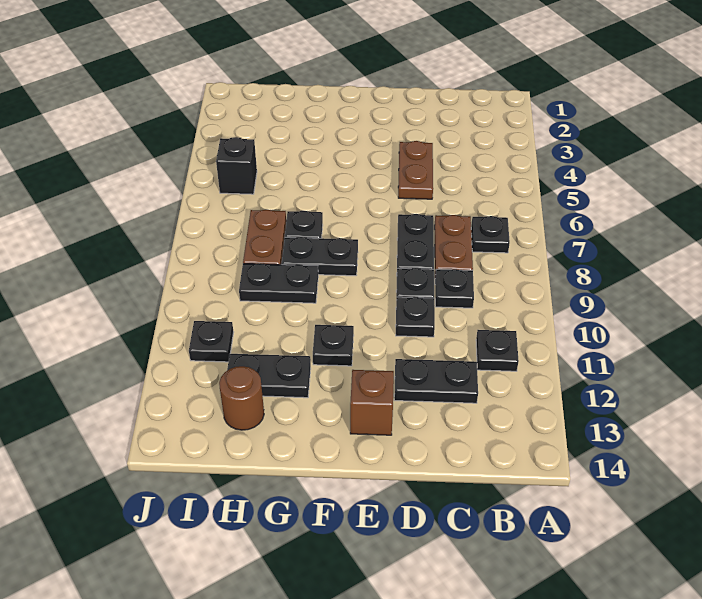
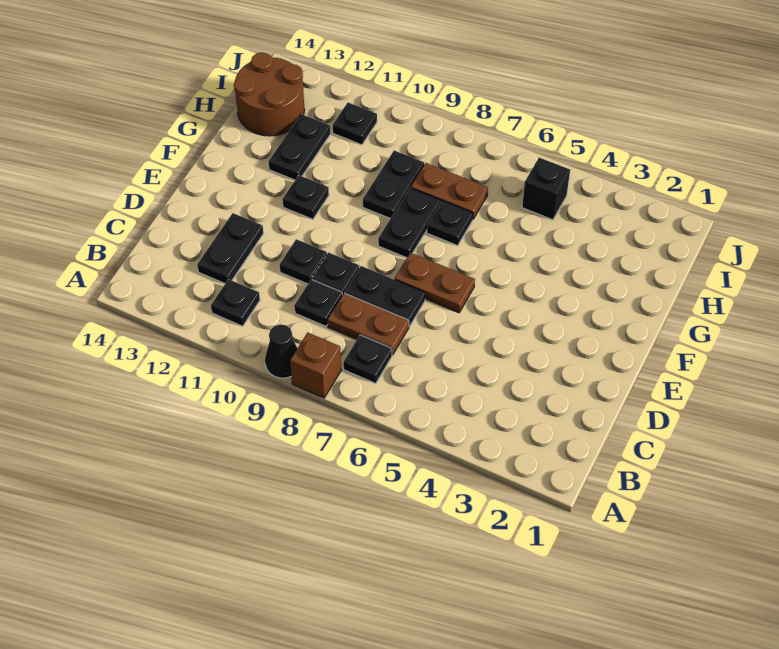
none -> black cone A9 level 1
brown plate D4:D5 level 1 -> brown plate E6:E7 level 1
brown brick E13 level 1 -> brown brick A8 level 1
brown round brick H13 level 1 -> brown round brick H13:I14 level 1

